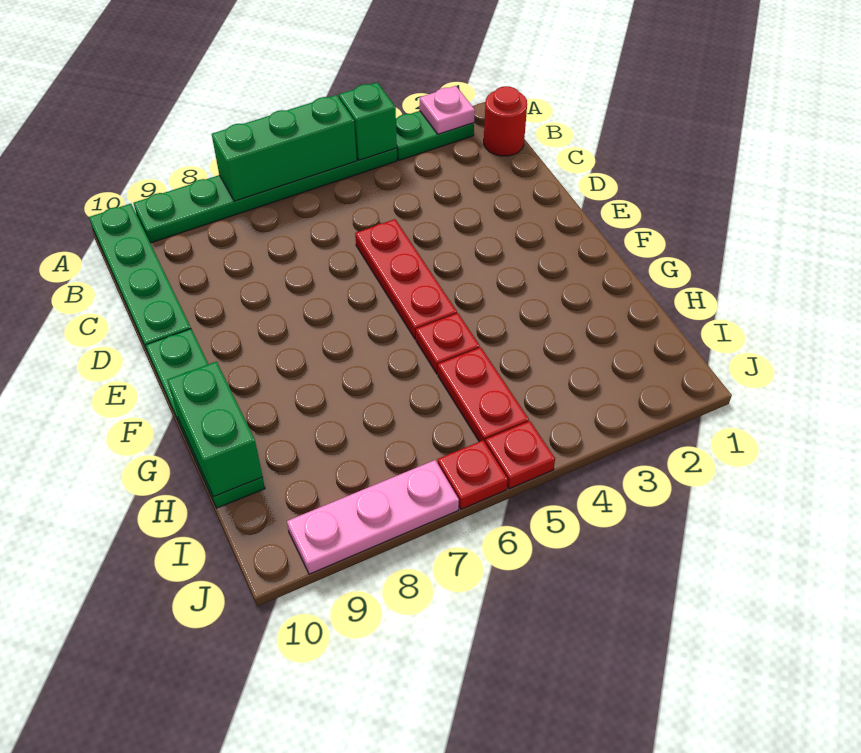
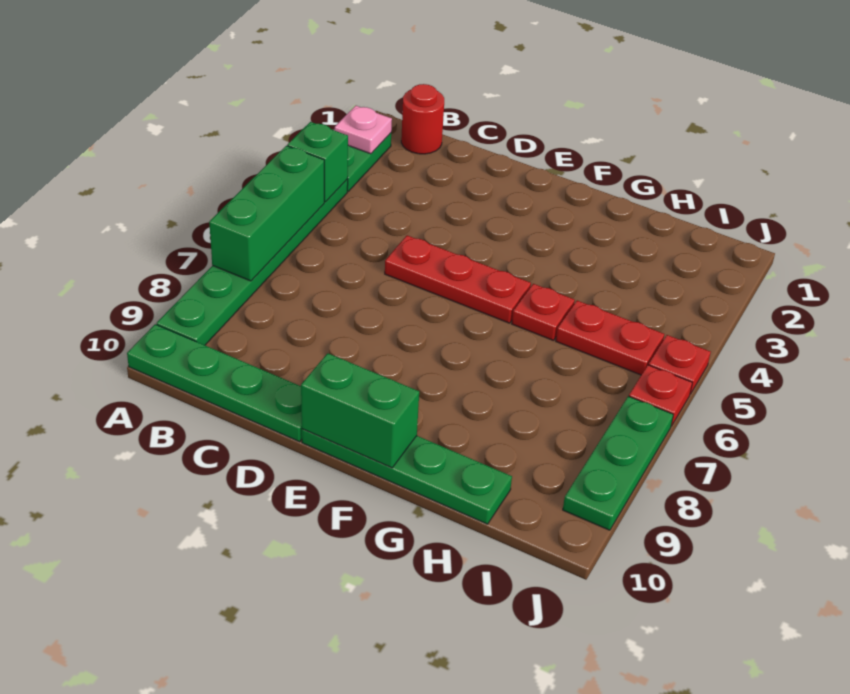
green brick G10:H10 level 2 -> green brick E10:F10 level 2
pink plate J7:J9 level 1 -> green plate J7:J9 level 1

